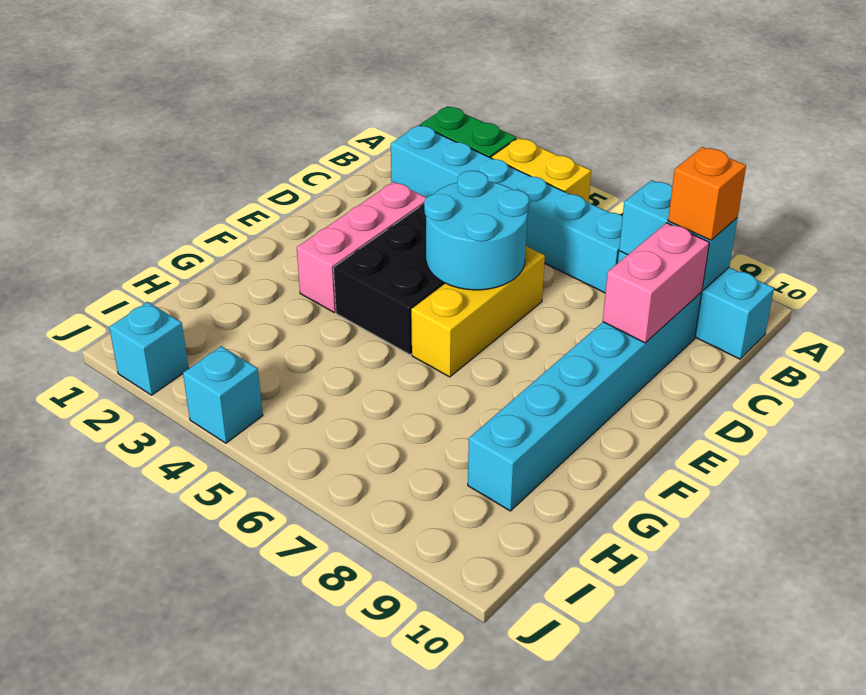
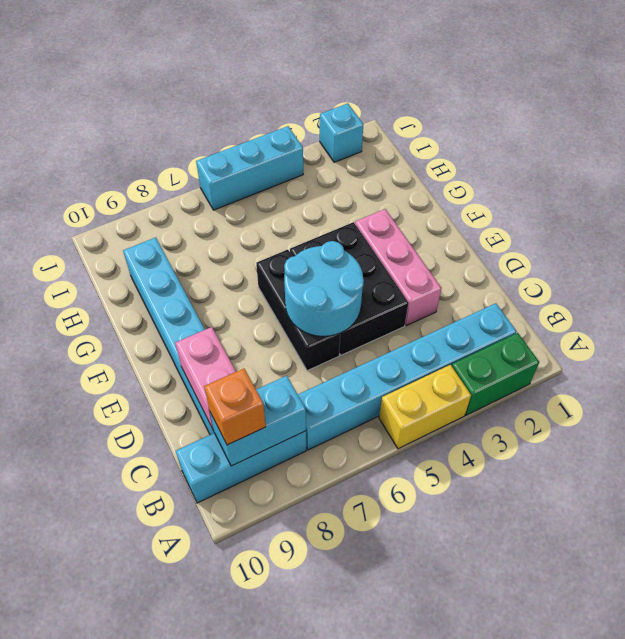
yellow brick D6:F6 level 1 -> black brick D6:F6 level 1
cyan brick J4 level 1 -> cyan brick J4:J6 level 1

